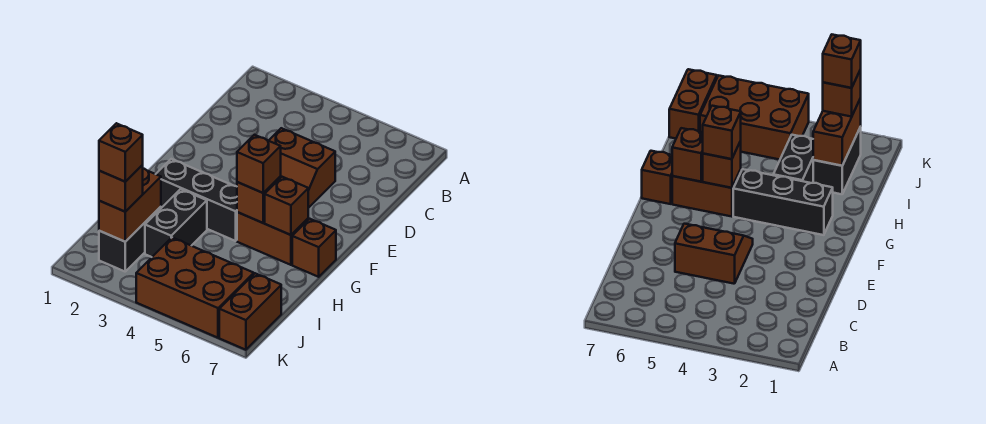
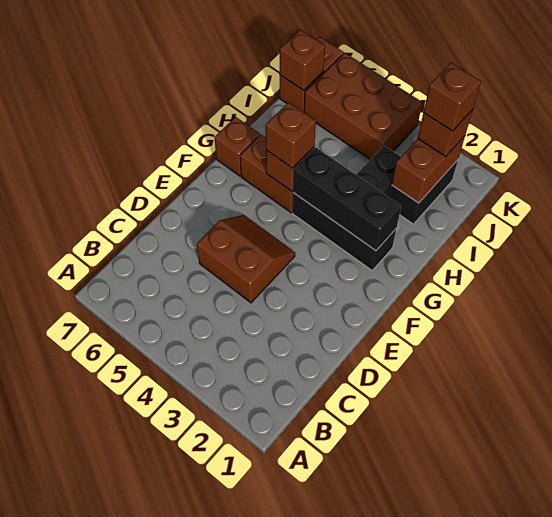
none -> black brick G2:G4 level 2
brown brick G6 level 2 -> brown brick J7 level 2

